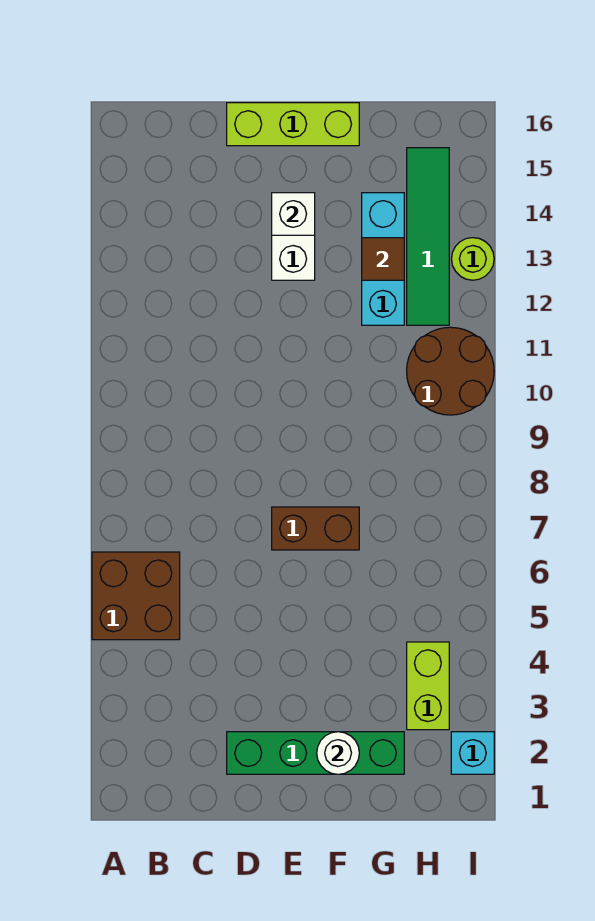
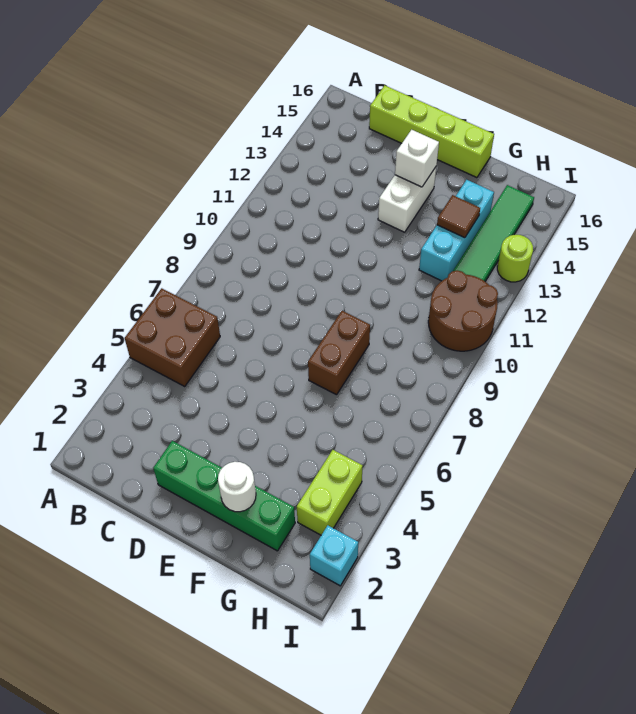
lime brick D16:F16 level 1 -> lime brick C16:F16 level 1
brown brick E7:F7 level 1 -> brown brick F7:F8 level 1

